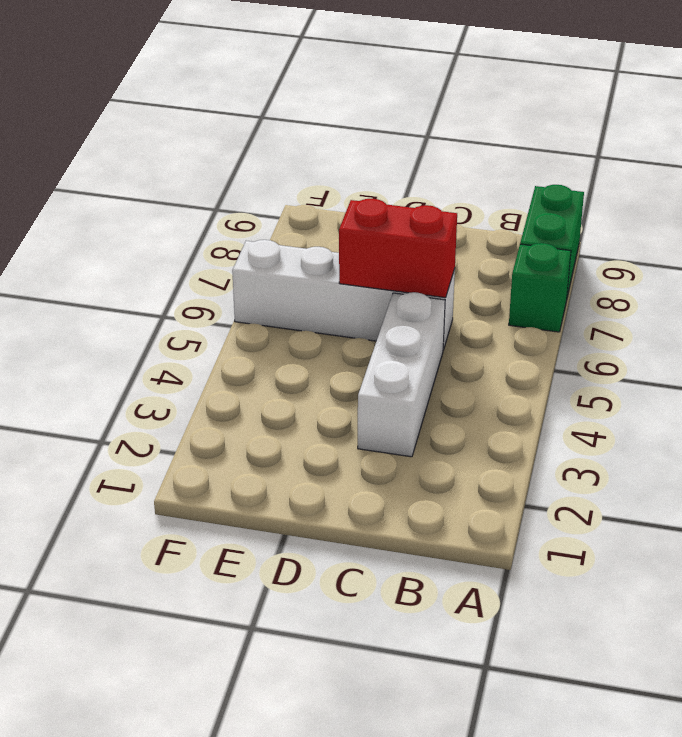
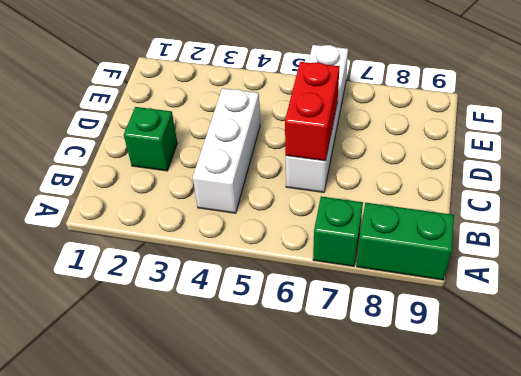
none -> green brick C2 level 1
white brick C3:C5 level 1 -> white brick B4:D4 level 1

